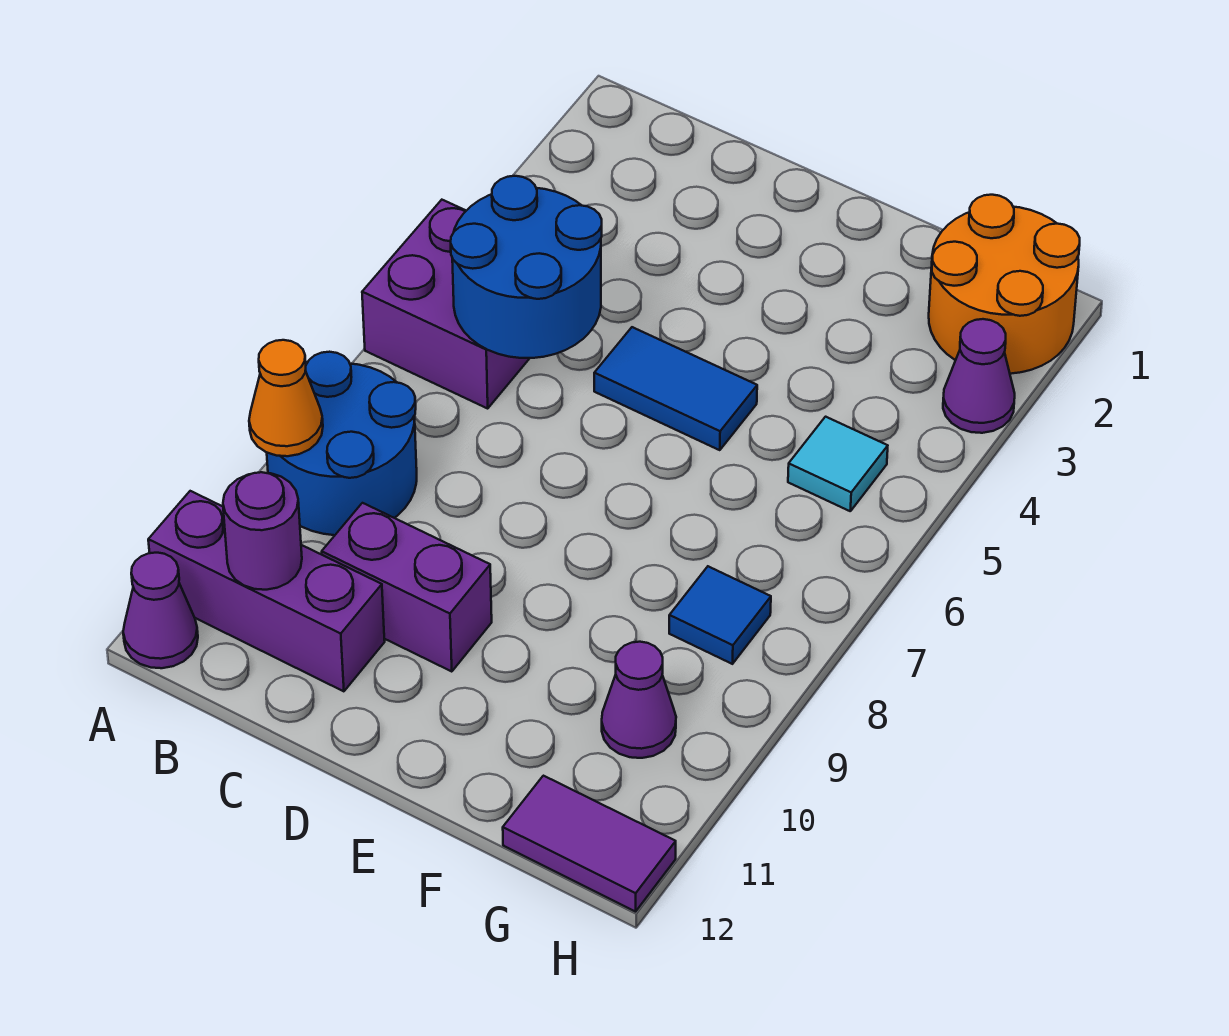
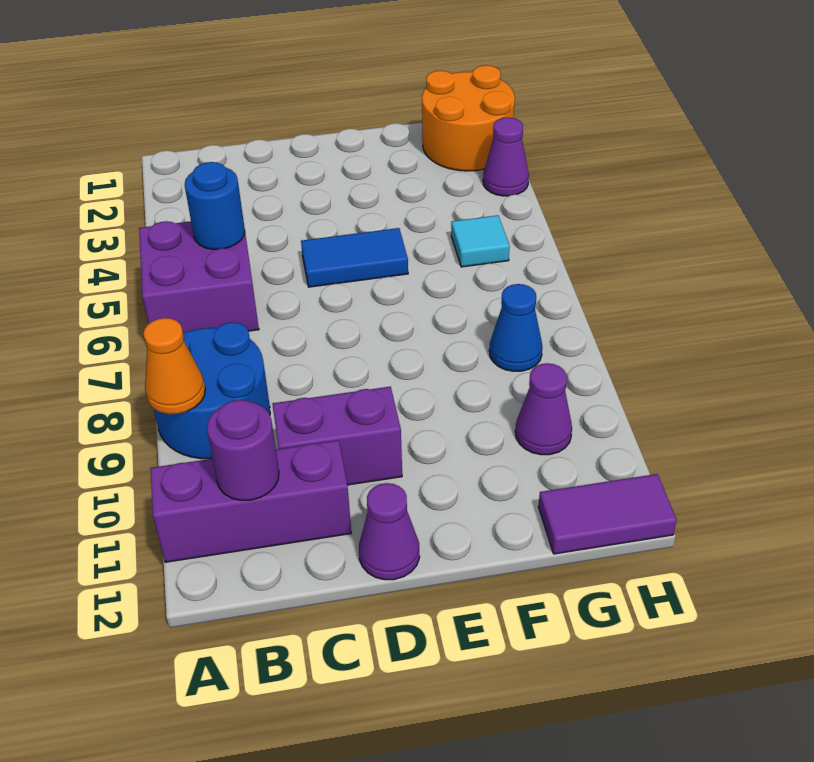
purple cone A12 level 1 -> purple cone D12 level 1
blue round brick B5:C6 level 2 -> blue round brick B5 level 2
blue tile G8 level 1 -> blue cone G8 level 1

